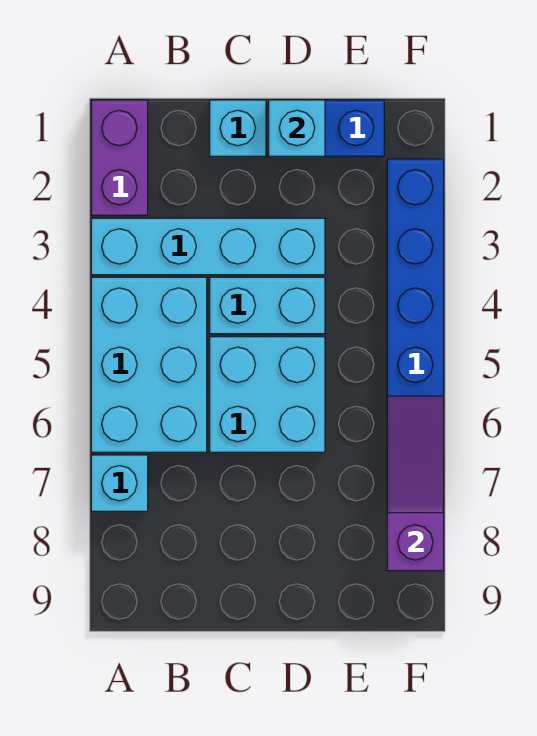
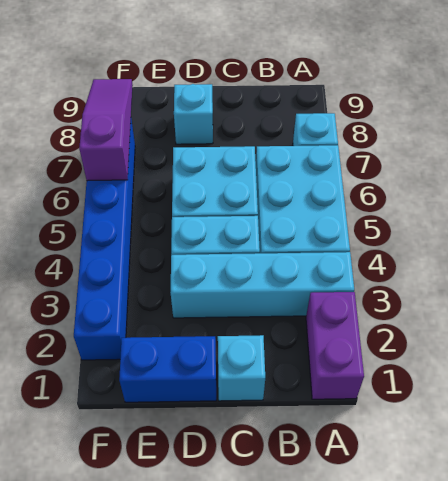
cyan brick D1 level 2 -> cyan brick D8 level 1
purple slope F6:F8 level 2 top 8 -> purple slope F6:F8 level 2 top 6

